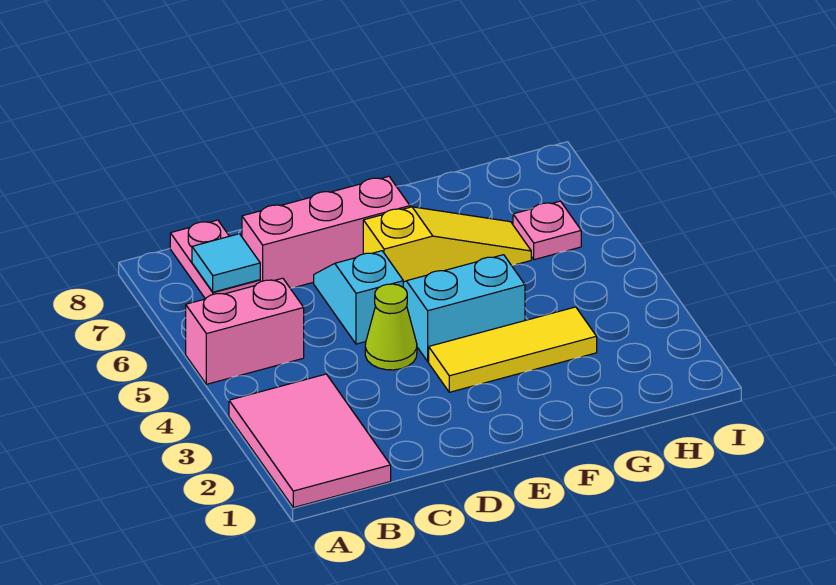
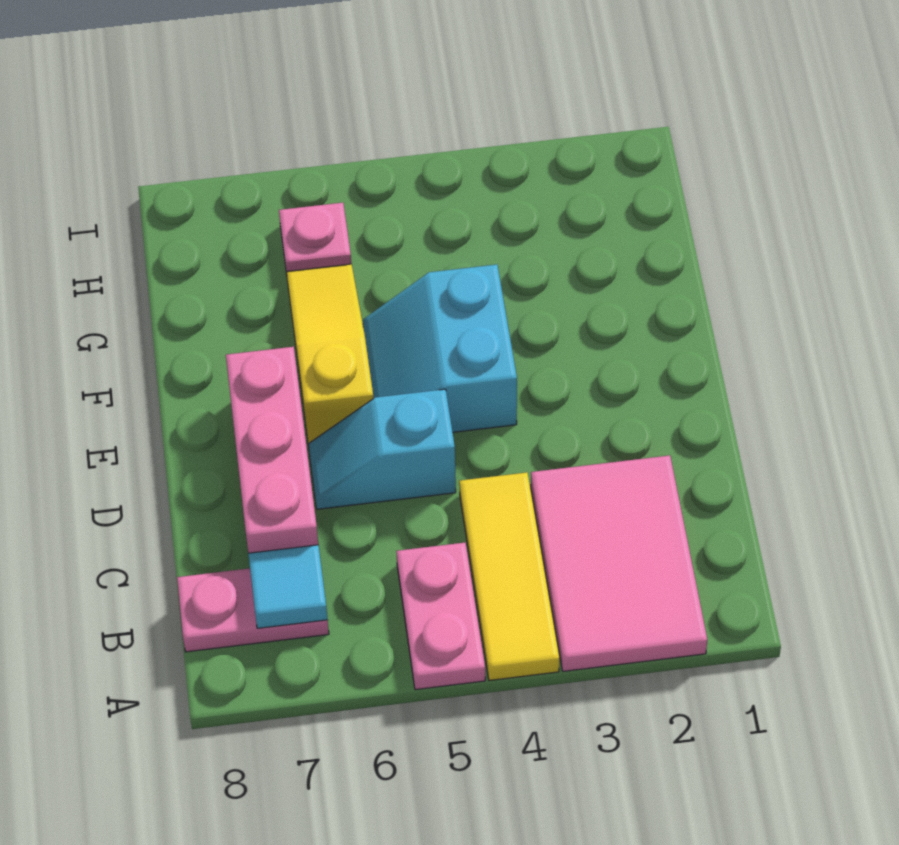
pink tile A1:B3 level 1 -> pink tile A2:C3 level 1
pink brick A5:B5 level 1 -> pink plate A5:B5 level 1
lime cone D4 level 1 -> none
yellow tile E3:G3 level 1 -> yellow tile A4:C4 level 1

